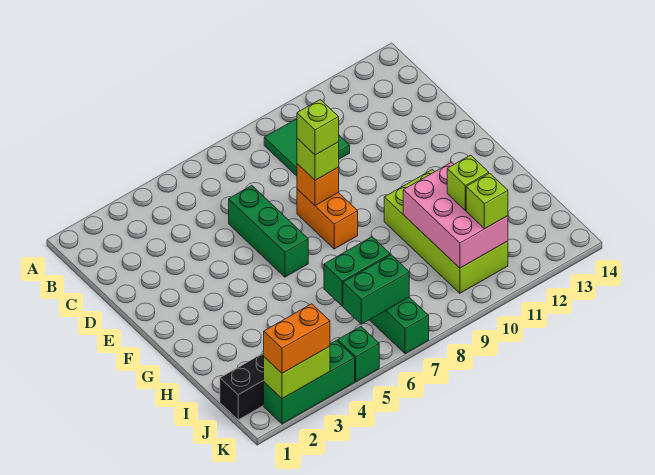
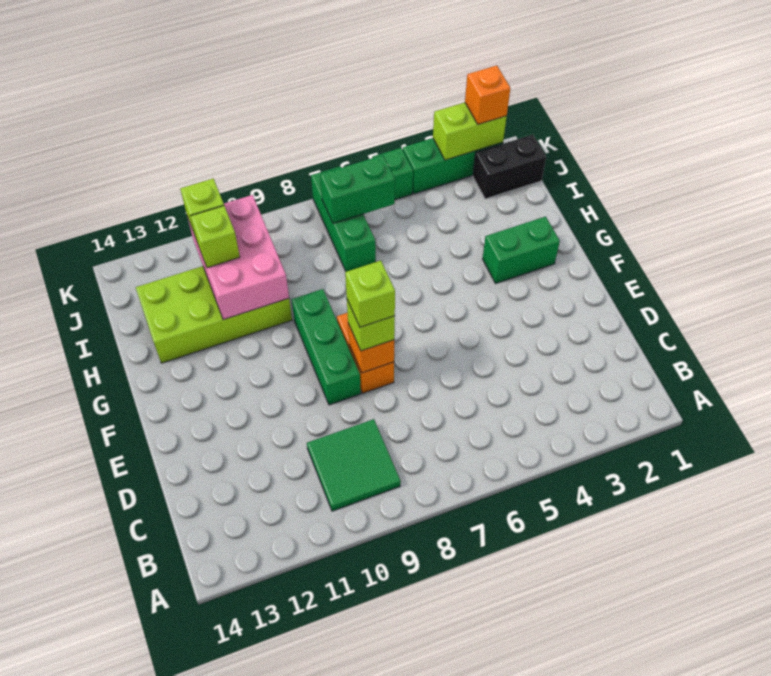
green brick D6:F6 level 1 -> green brick E9:G9 level 1
lime brick G10:J11 level 1 -> lime brick H10:I13 level 1
green brick I6:I7 level 2 -> green brick G2:G3 level 1
orange brick K2:K3 level 3 -> orange brick K2 level 3

